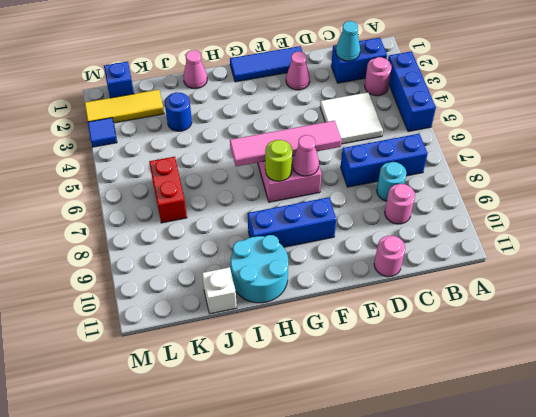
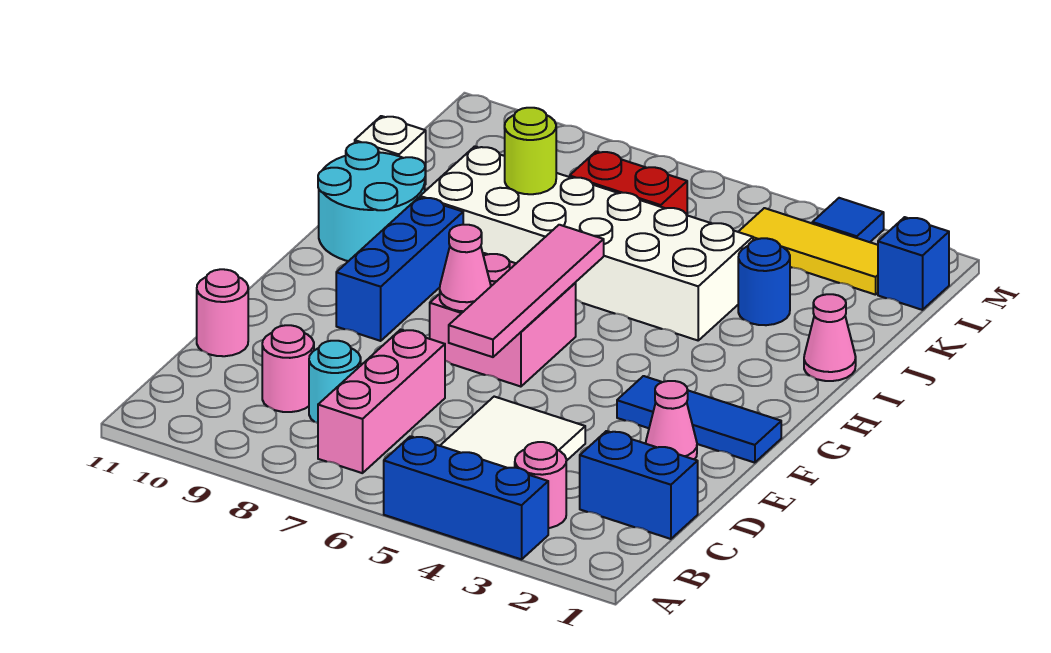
blue brick B2:C2 level 1 -> blue brick C1:C2 level 1
blue brick B7:D7 level 1 -> pink brick B7:D7 level 1
cyan cone C2 level 2 -> none
blue tile E1:G1 level 1 -> blue tile F1:F3 level 1
lime round brick G7 level 2 -> lime round brick J8 level 2
none -> white brick I4:J9 level 1
yellow tile K2:M2 level 1 -> yellow tile L2:L4 level 1

